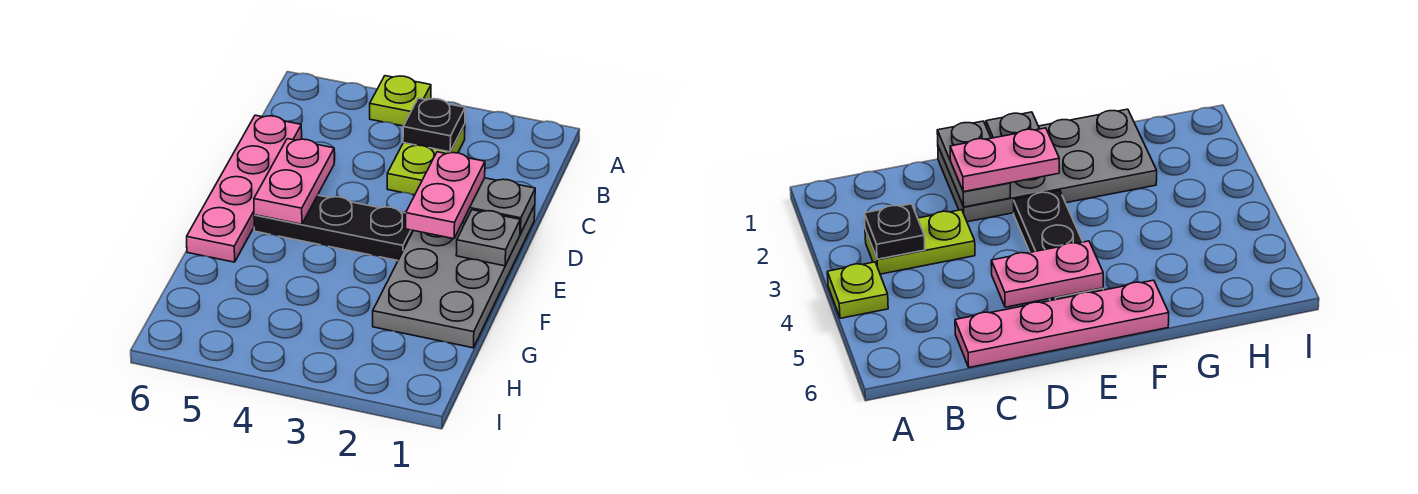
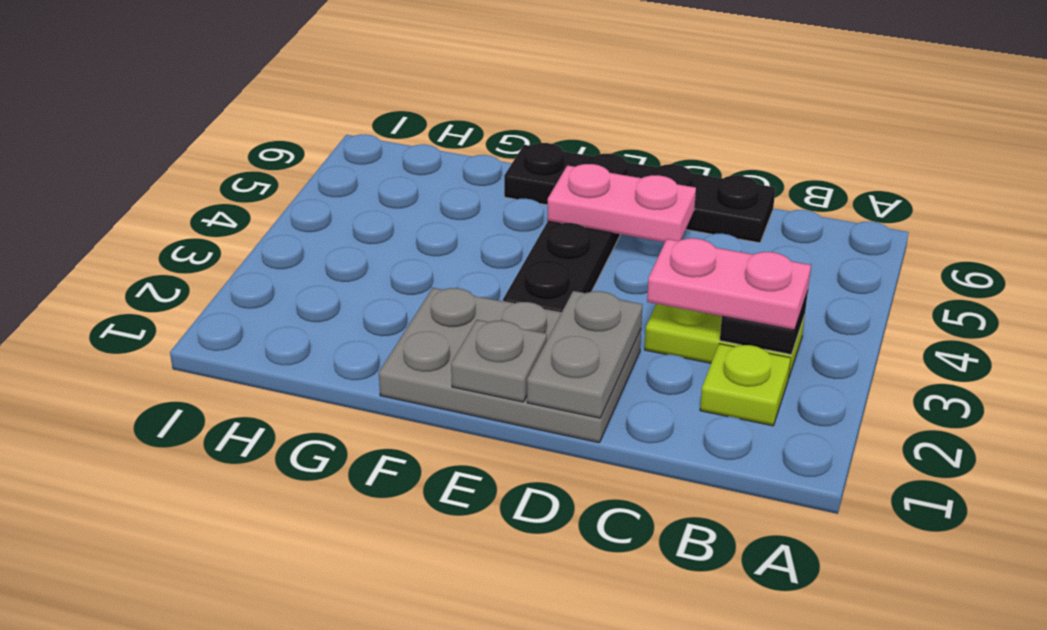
lime plate A4 level 1 -> lime plate B2 level 1
pink plate C6:F6 level 1 -> black plate C6:F6 level 1
grey plate D1:G2 level 1 -> grey plate D1:F2 level 1
pink plate D2:E2 level 3 -> pink plate B3:C3 level 3

